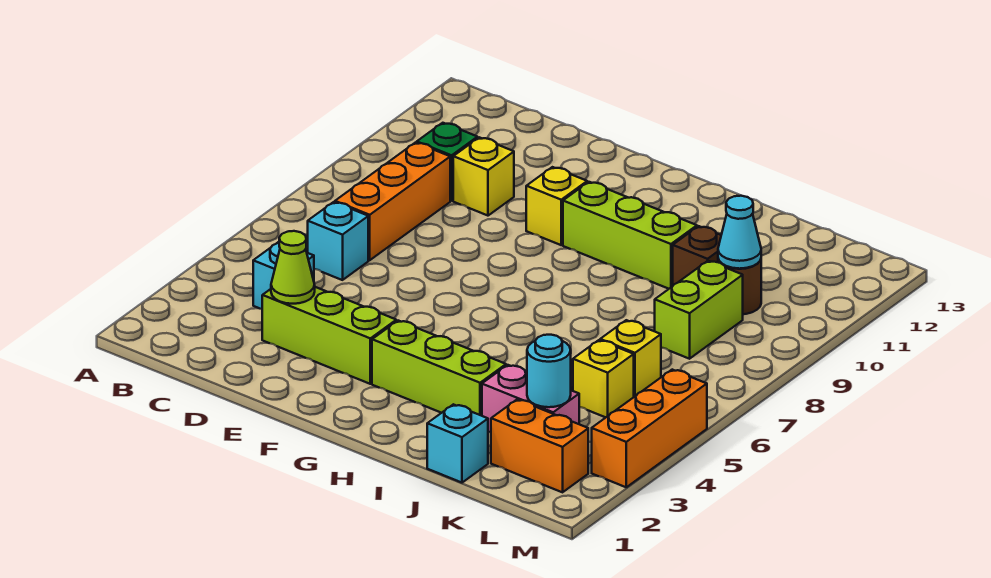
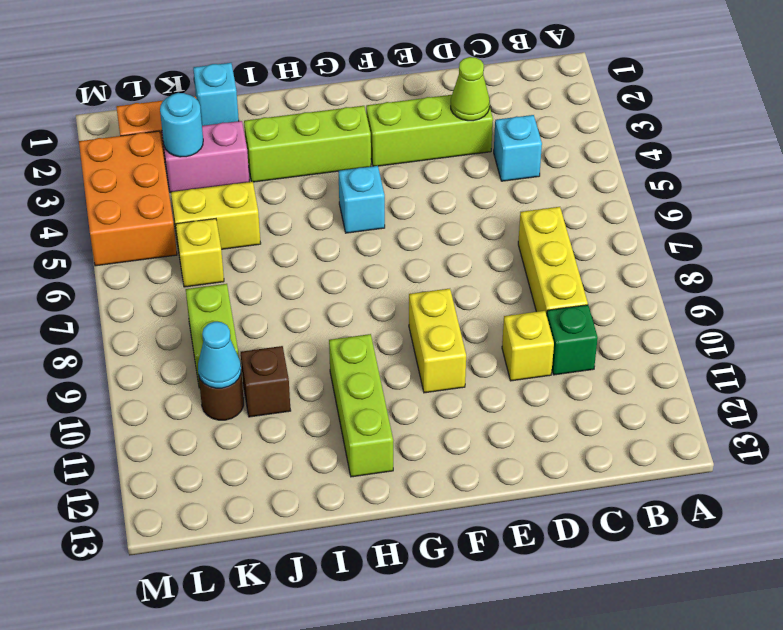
cyan brick C6 level 1 -> cyan brick G5 level 1
orange brick C7:C9 level 1 -> yellow brick C7:C9 level 1
yellow brick F10 level 1 -> yellow brick F9:F10 level 1
lime brick G10:I10 level 1 -> lime brick H10:H12 level 1
yellow brick K5 level 1 -> yellow brick J5:K5 level 1
orange brick M3:M5 level 1 -> orange brick L3:M5 level 1

